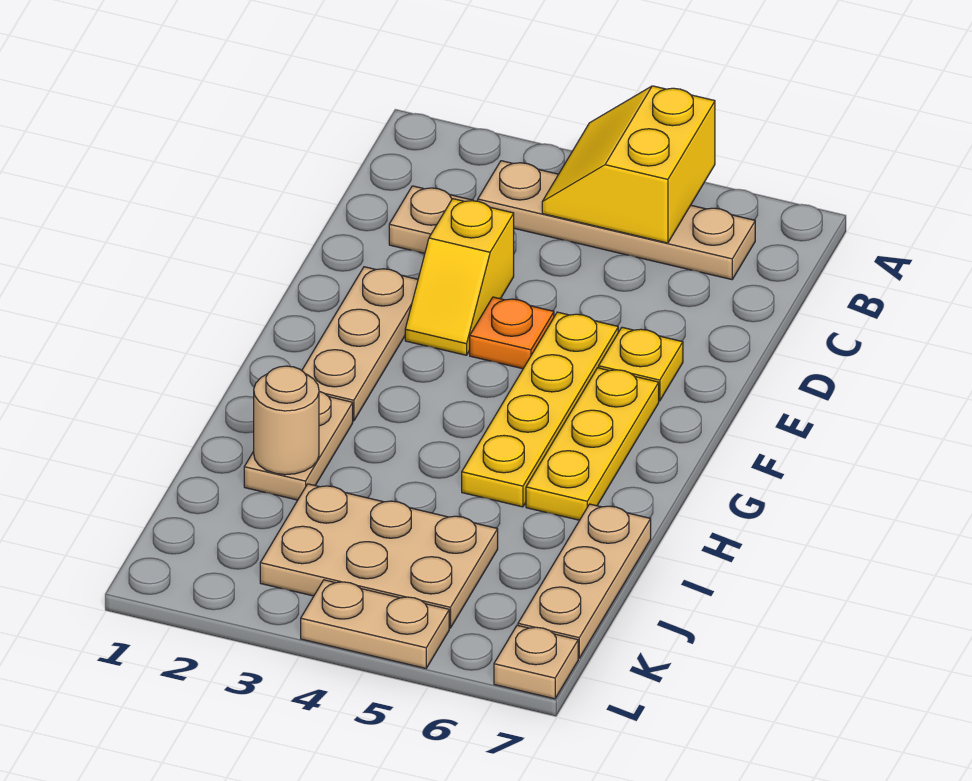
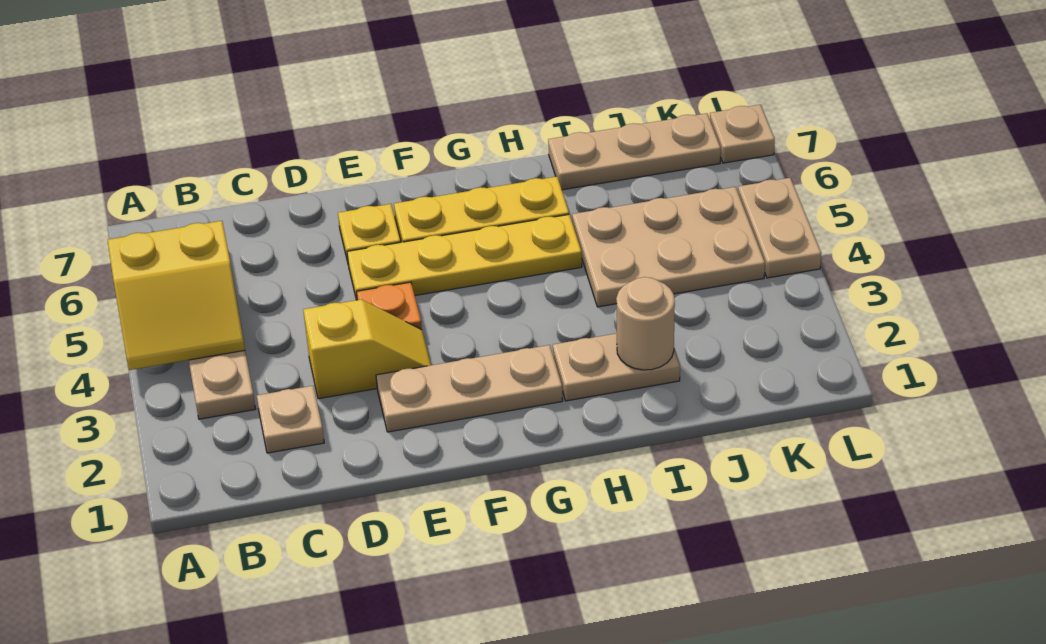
tan plate J3:K5 level 1 -> tan plate I4:K5 level 1

